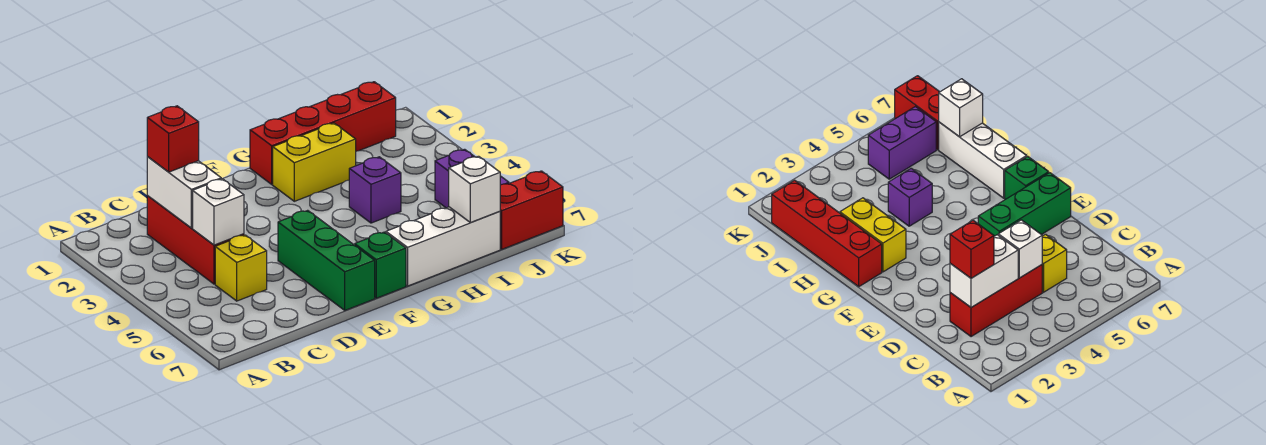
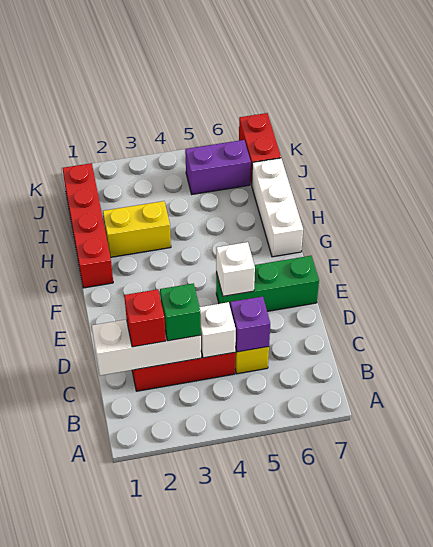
white brick C2:C3 level 2 -> white brick C1:C3 level 2
green brick F7 level 1 -> green brick C3 level 3
yellow brick G2:H2 level 1 -> yellow brick H2:H3 level 1
purple brick H4 level 1 -> purple brick C5 level 2
white brick I7 level 2 -> white brick E5 level 2

